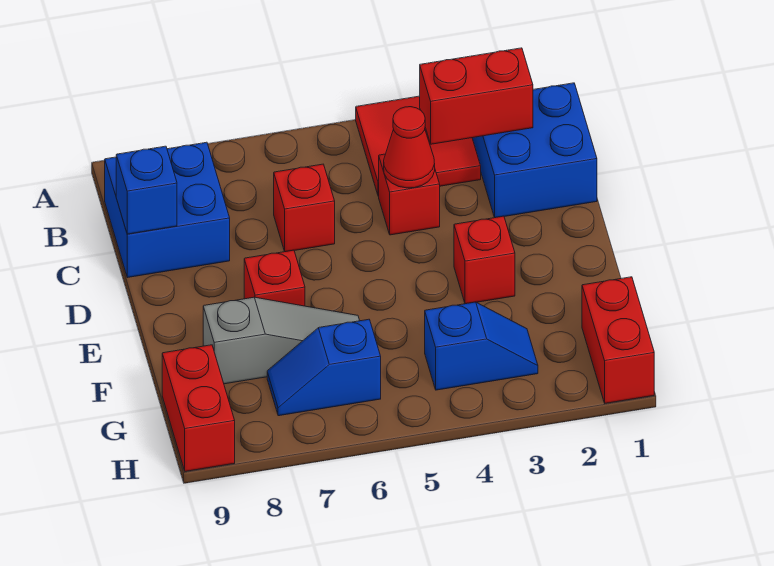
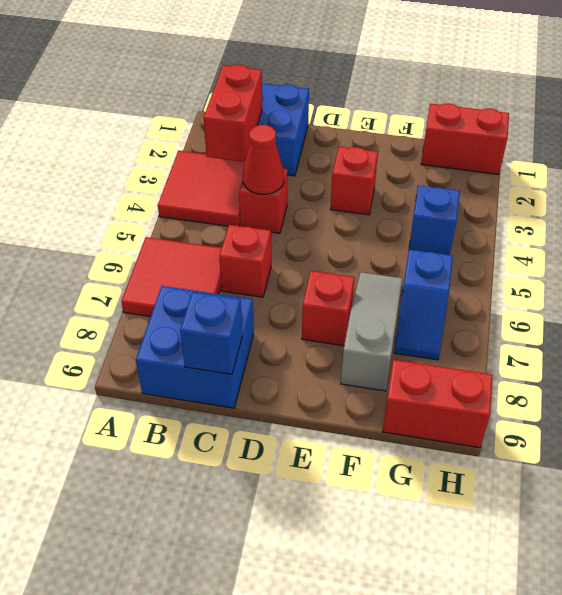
none -> red tile A6:B7 level 1

